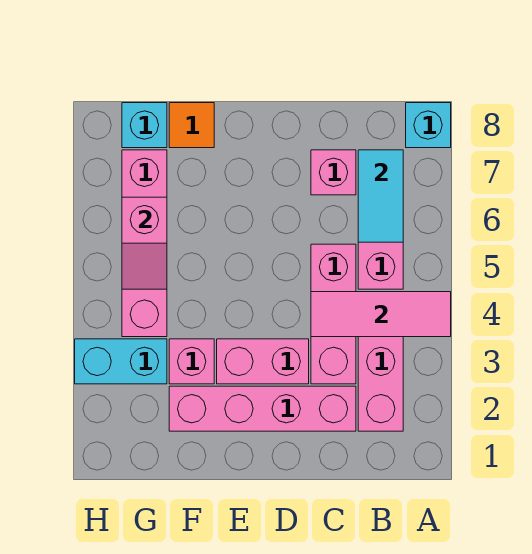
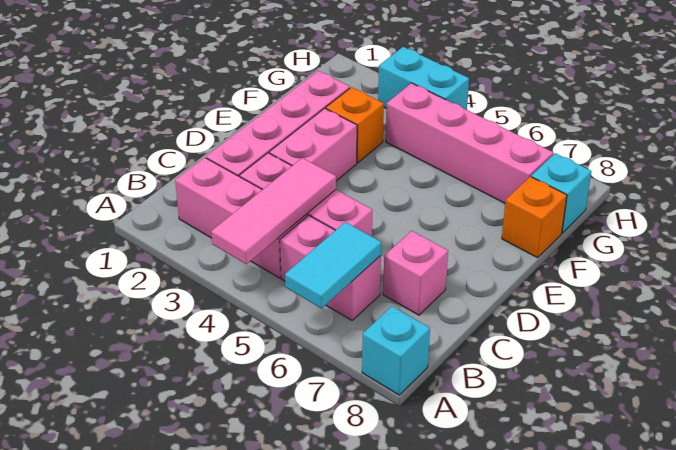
cyan tile B6:B7 level 2 -> cyan tile A6:B6 level 2
pink brick F3 level 1 -> orange brick F3 level 1
orange tile F8 level 1 -> orange brick F8 level 1
cyan brick G3:H3 level 1 -> cyan brick H3:H4 level 1
pink slope G5:G6 level 2 top 6 -> none

